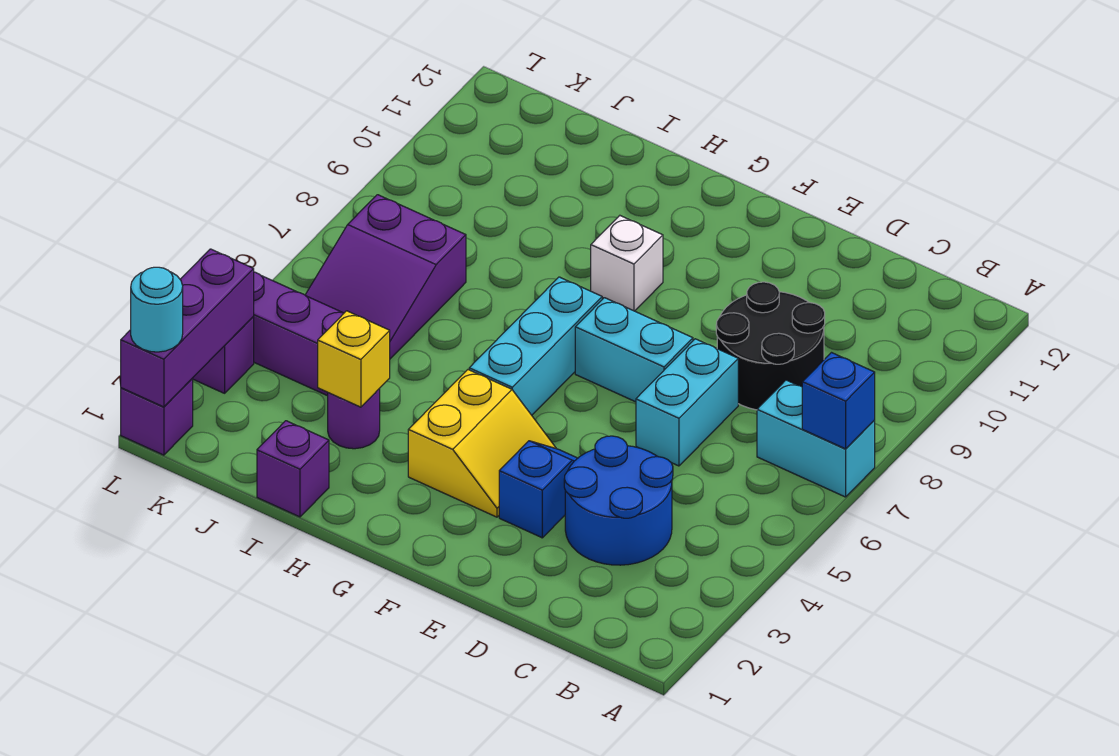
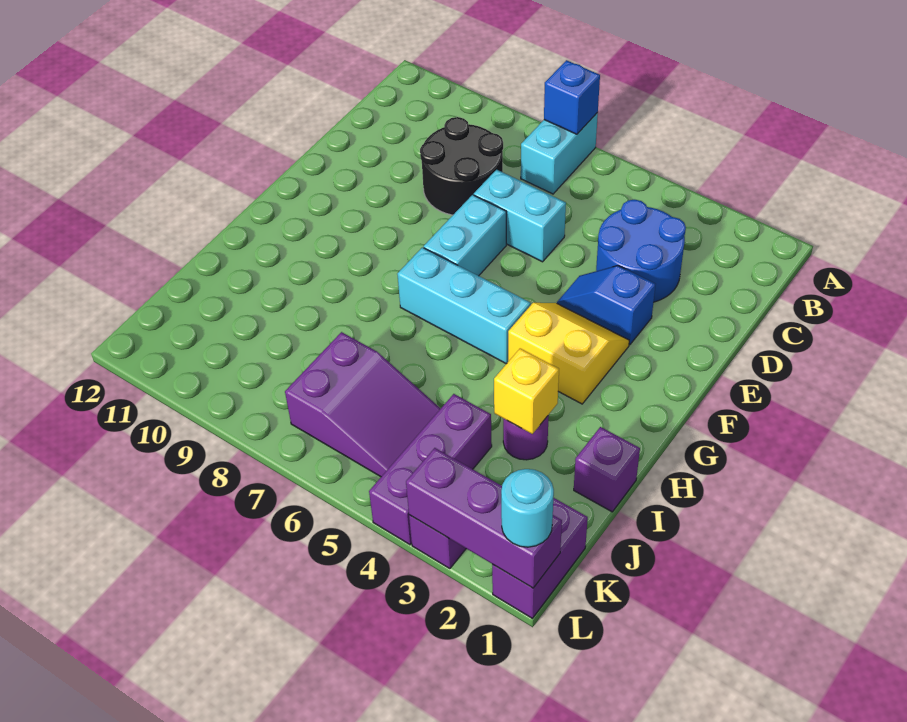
white brick G9 level 1 -> none
purple brick L1 level 1 -> purple brick K1:L1 level 1

